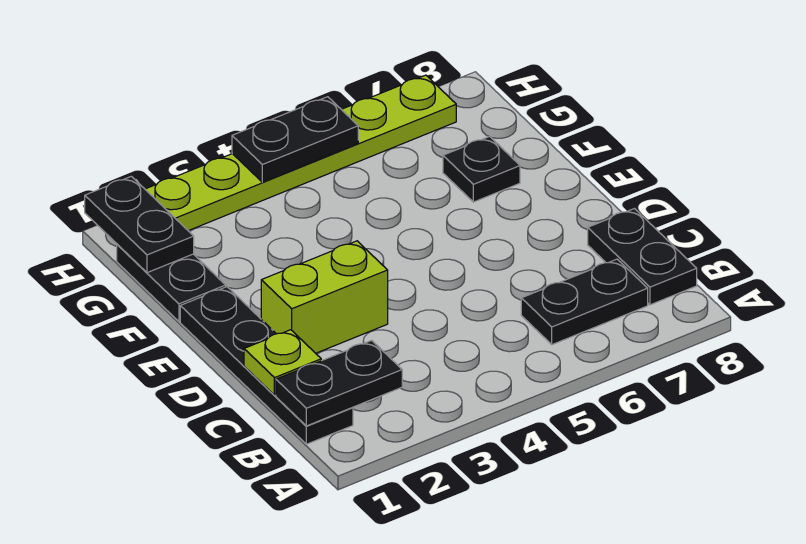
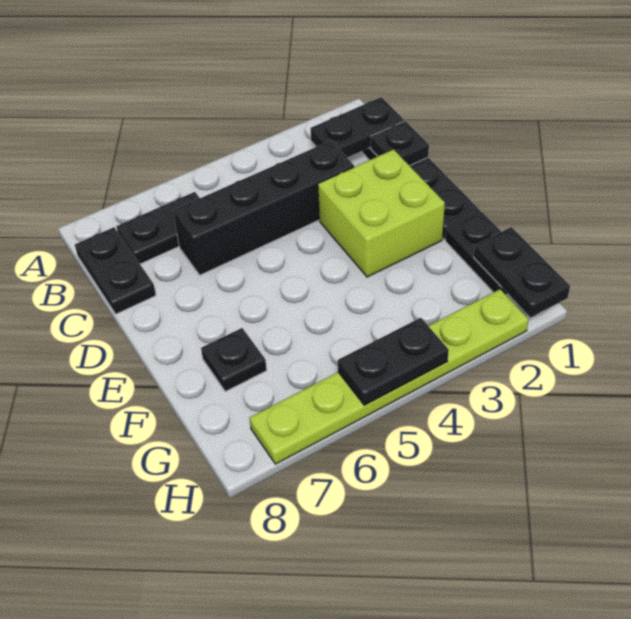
lime plate C1 level 2 -> black plate C1 level 2
none -> black brick C3:C6 level 1
lime brick D2:D3 level 1 -> lime brick D2:E3 level 1

